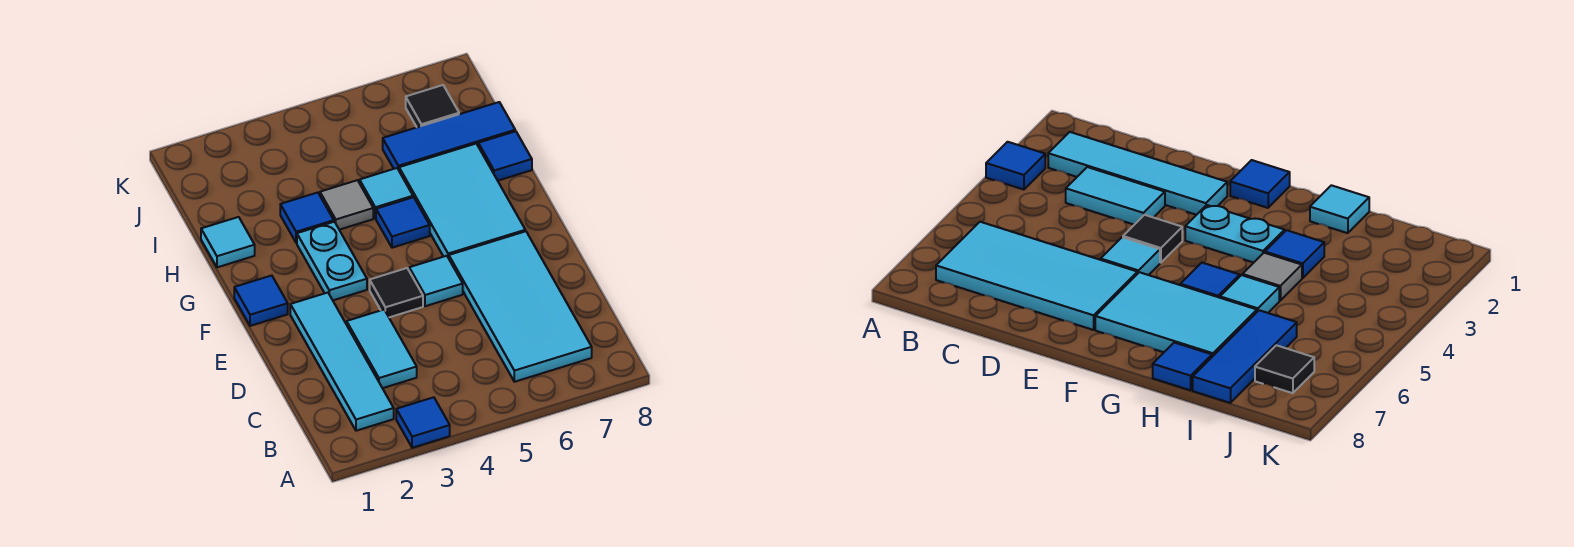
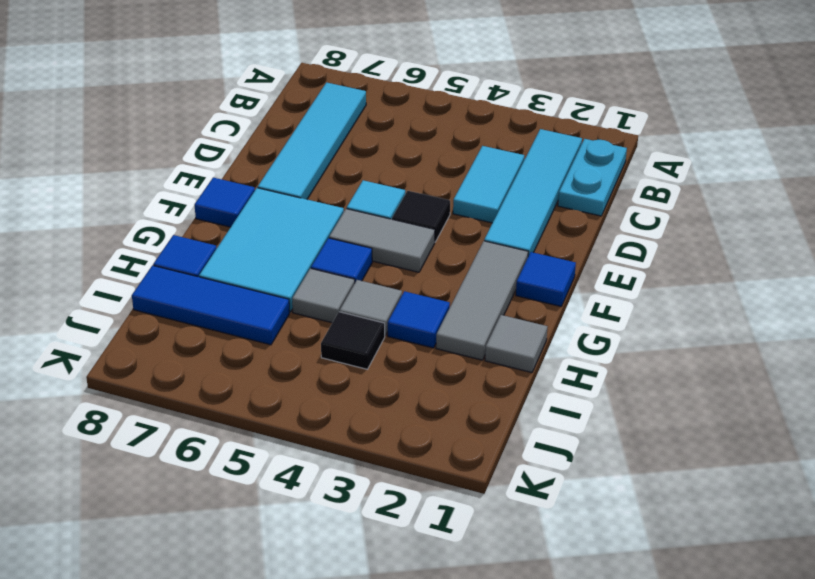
blue tile A3 level 1 -> blue tile F8 level 1
cyan tile B6:E7 level 1 -> cyan tile B7:E7 level 1
none -> grey tile F2:H2 level 1
cyan plate F3:G3 level 1 -> cyan plate B1:C1 level 1
none -> grey tile F4:F5 level 1
cyan tile H1 level 1 -> grey tile H1 level 1
cyan tile H5 level 1 -> grey tile H5 level 1
black tile J7 level 1 -> black tile I4 level 1

